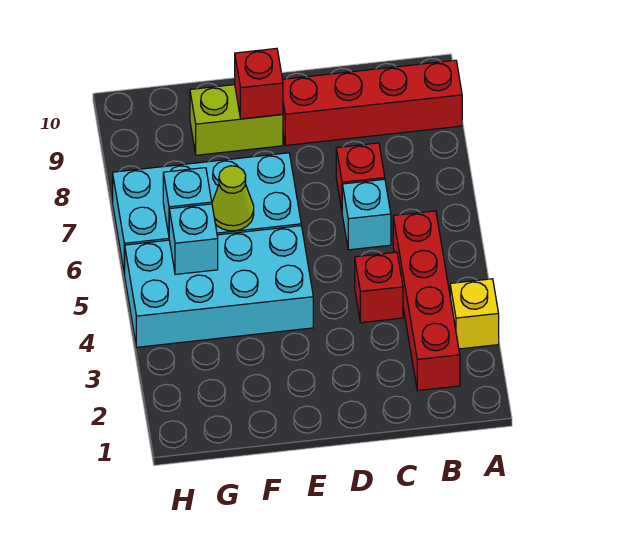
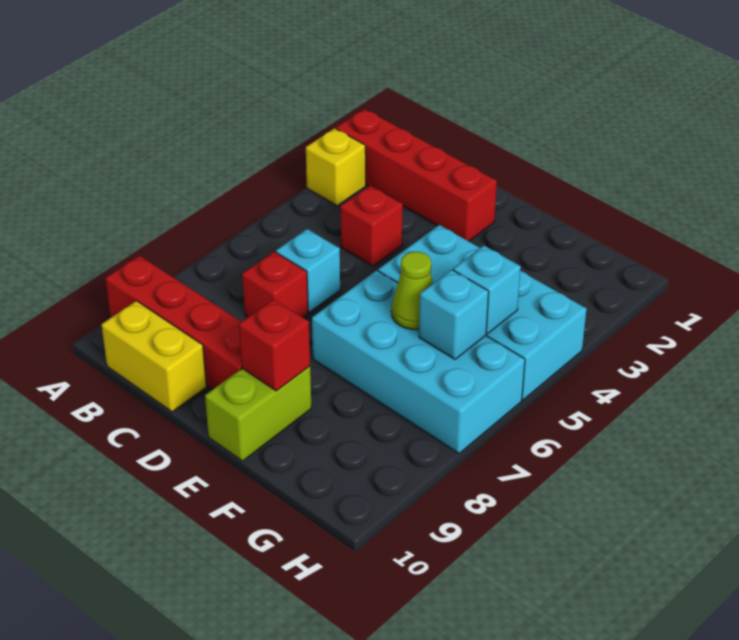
red brick B2:B5 level 1 -> red brick A2:D2 level 1
none -> yellow brick B10:C10 level 1
lime brick E9:F9 level 1 -> lime brick E9:E10 level 1

